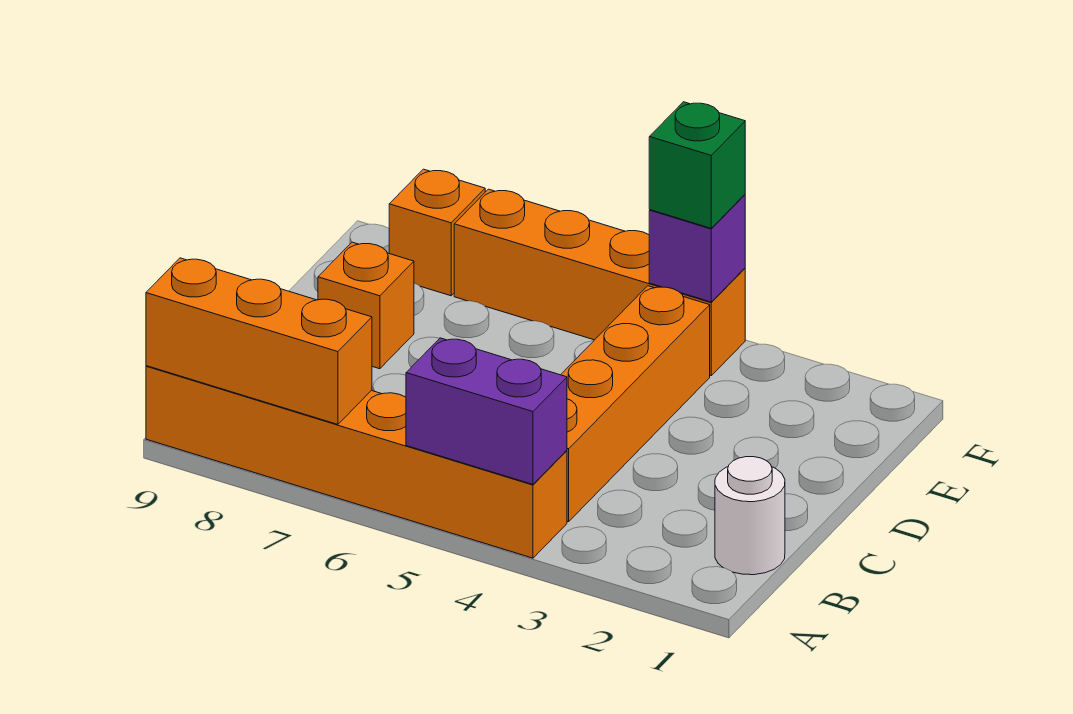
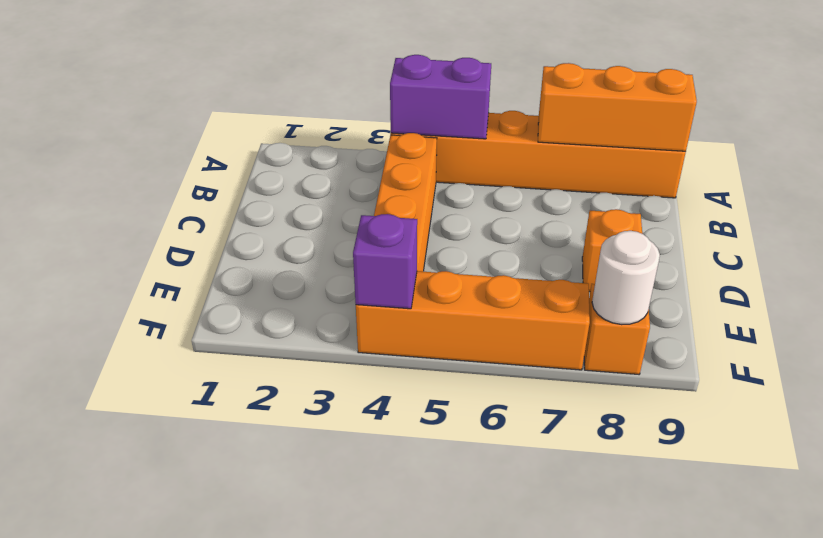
white round brick B1 level 1 -> white round brick F8 level 2
green brick F4 level 3 -> none

